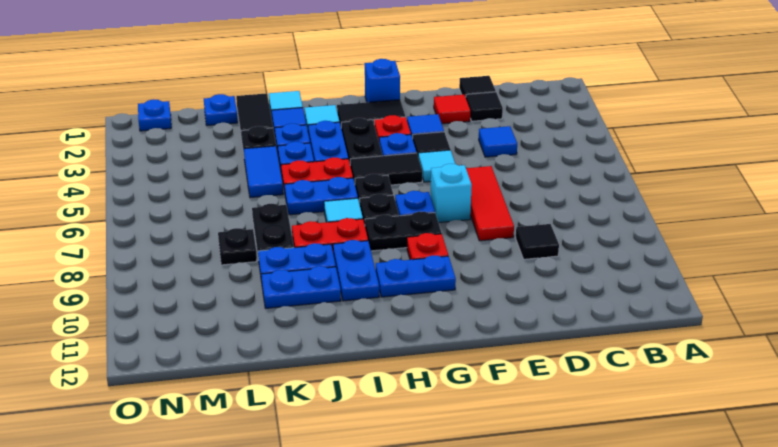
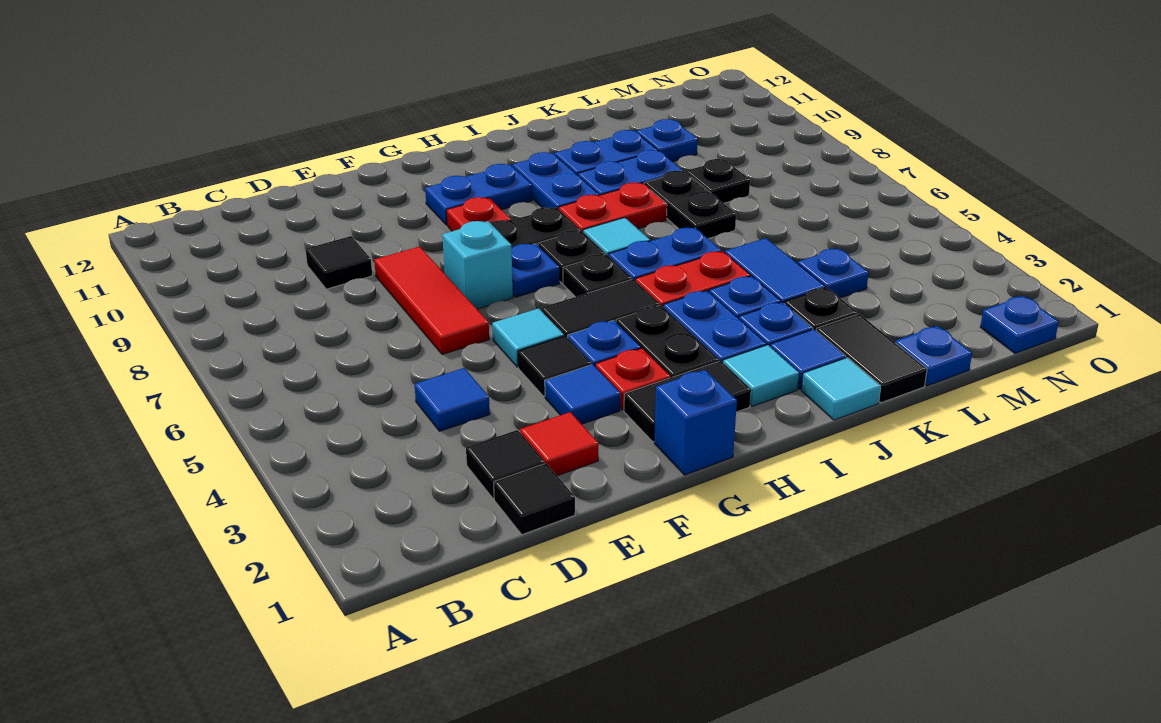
none -> blue plate L4 level 1
none -> blue plate L10 level 1

